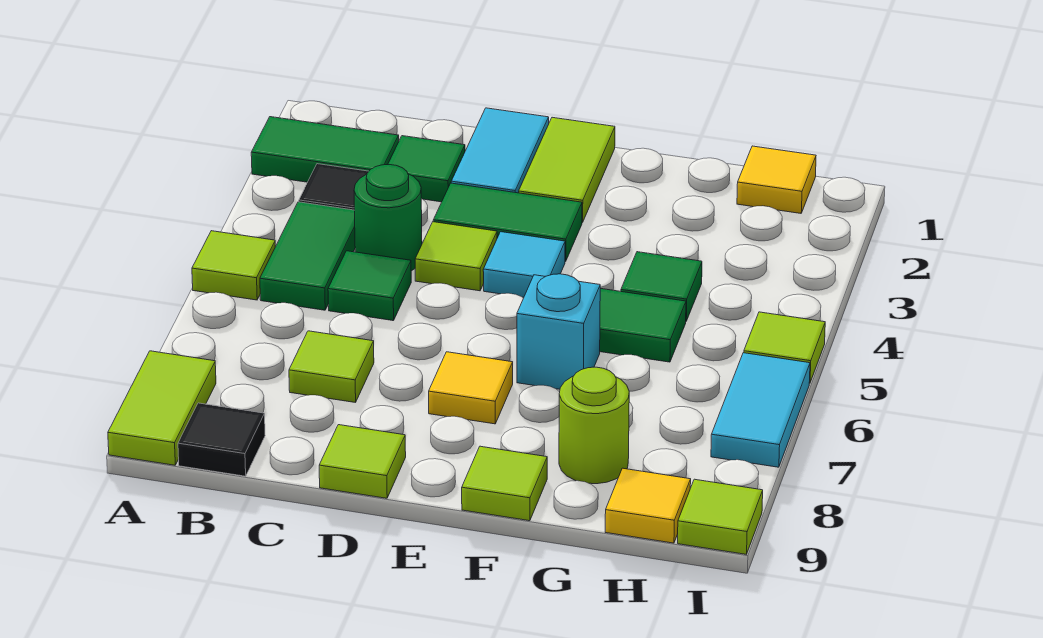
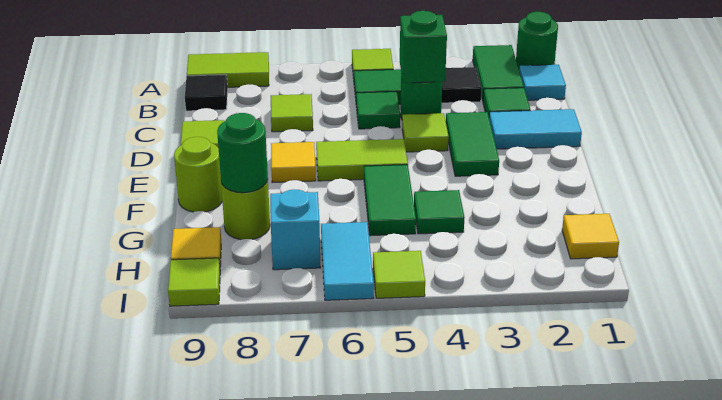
none -> green round brick A1 level 1
none -> green brick C4 level 2
lime tile E1:E2 level 1 -> lime tile E5:E6 level 1
cyan tile E4 level 1 -> cyan tile B1 level 1
cyan brick F6 level 1 -> cyan brick H7 level 1
lime tile F9 level 1 -> lime round brick F9 level 1
none -> green round brick G8 level 2
cyan tile I6:I7 level 1 -> cyan tile H6:I6 level 1

